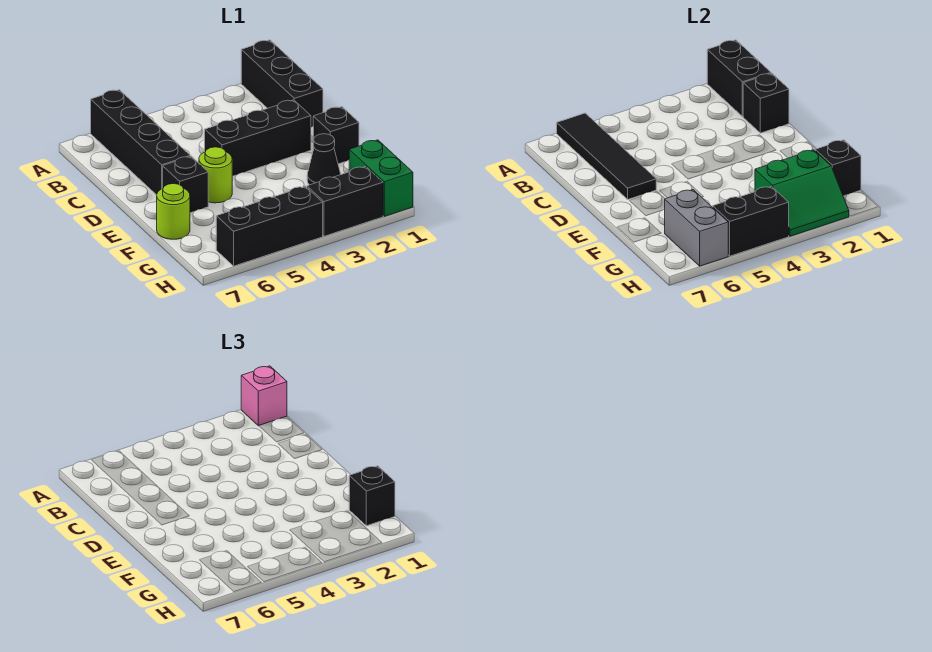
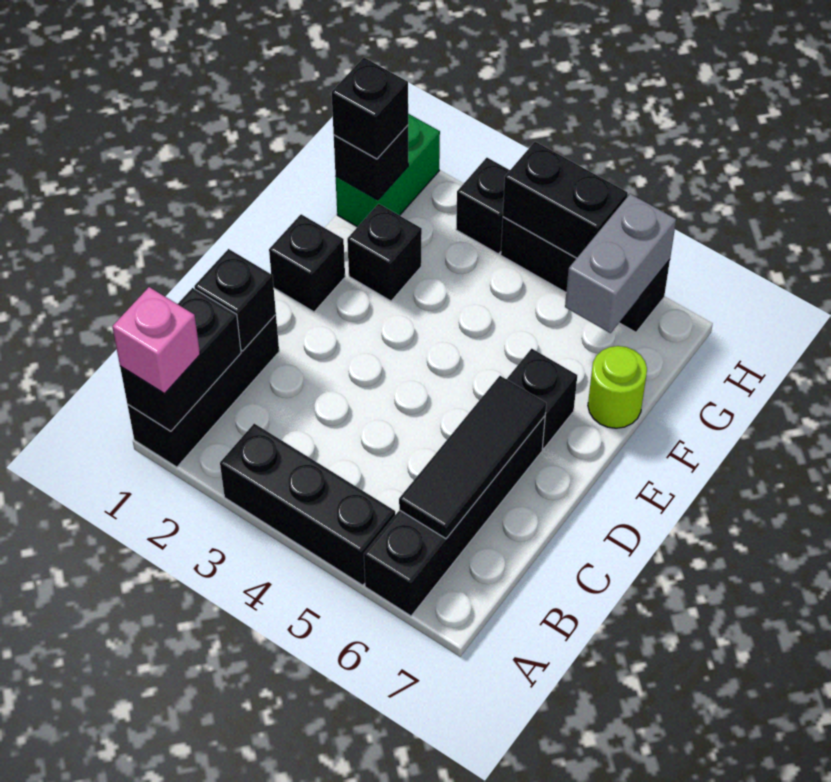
black tile A6:D6 level 2 -> black tile B6:D6 level 2
black brick D2:D4 level 1 -> black brick A3:A5 level 1
lime round brick E5 level 1 -> none
black cone F2 level 1 -> black brick F2 level 1
green slope G2:H3 level 2 top G -> none
black brick H2:H3 level 1 -> black brick H3 level 1

